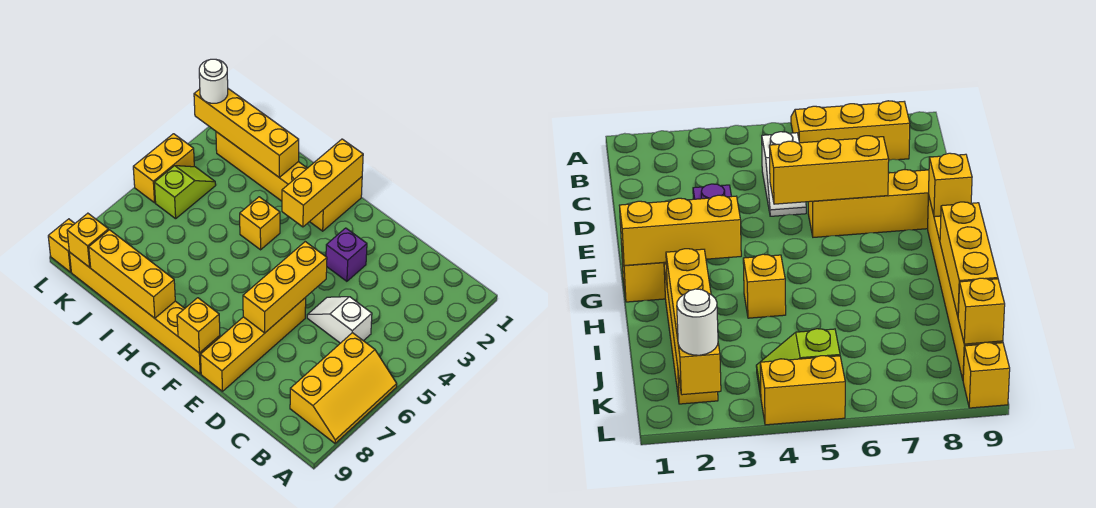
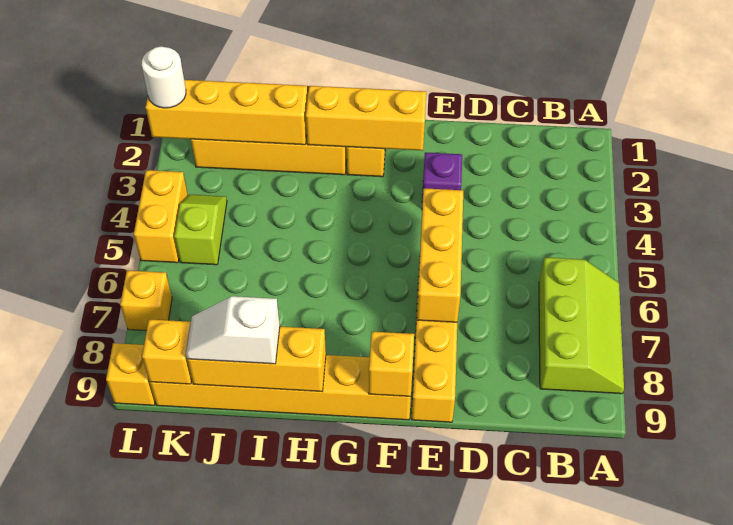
yellow slope A6:B8 level 1 top B -> lime slope A6:B8 level 1 top B
white slope C5:D5 level 1 top C -> white slope I9:J9 level 3 top I
yellow brick G1:G3 level 2 -> yellow brick F2:H2 level 2
yellow brick H4 level 1 -> yellow brick L7 level 1

